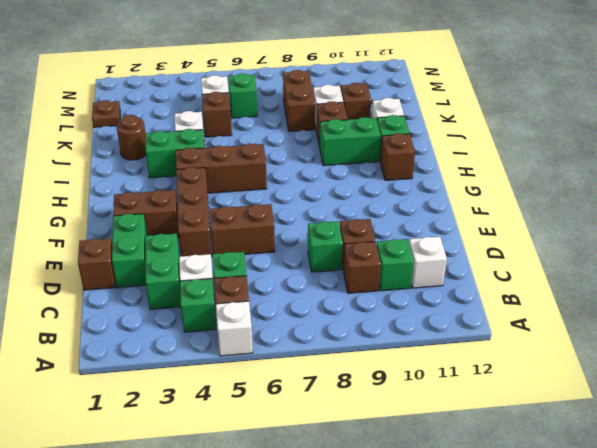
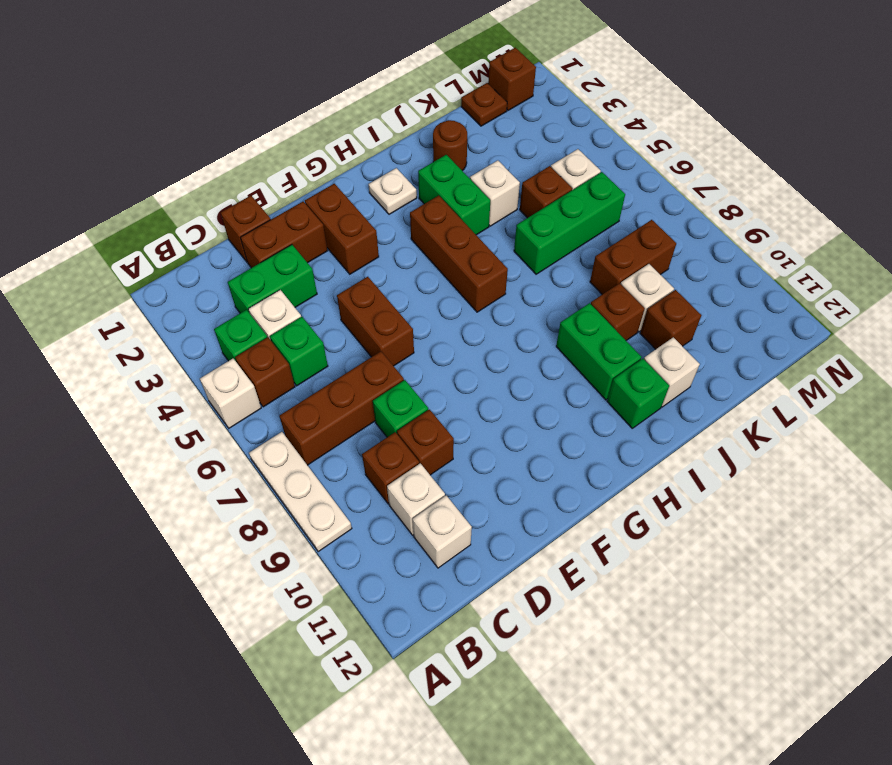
none -> white plate A7:A9 level 1
green brick C10 level 1 -> white brick C10 level 1
green brick D2:E2 level 1 -> brown brick D2:E2 level 1
brown brick E4:G4 level 1 -> brown brick B7:D7 level 1
none -> white plate H2 level 1
brown brick H11 level 1 -> brown brick M1 level 1
green brick L6 level 1 -> green brick J6:L6 level 1

